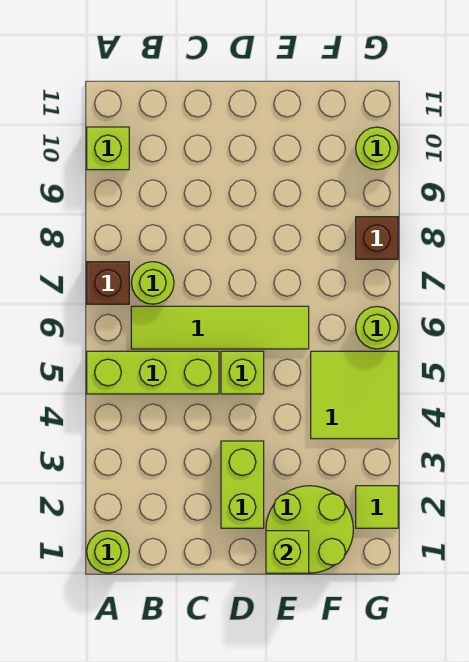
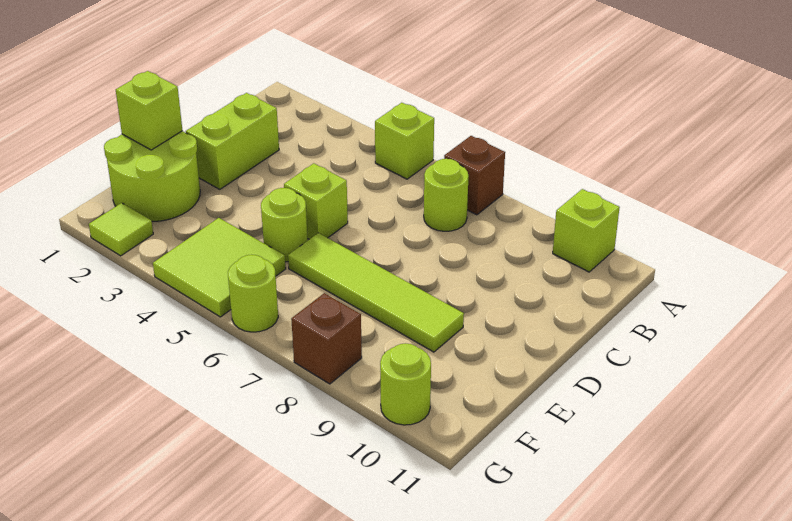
lime round brick A1 level 1 -> lime round brick E5 level 1
lime brick A5:C5 level 1 -> lime brick A5 level 1
lime tile B6:E6 level 1 -> lime tile E6:E9 level 1
lime brick D2:D3 level 1 -> lime brick C2:D2 level 1

